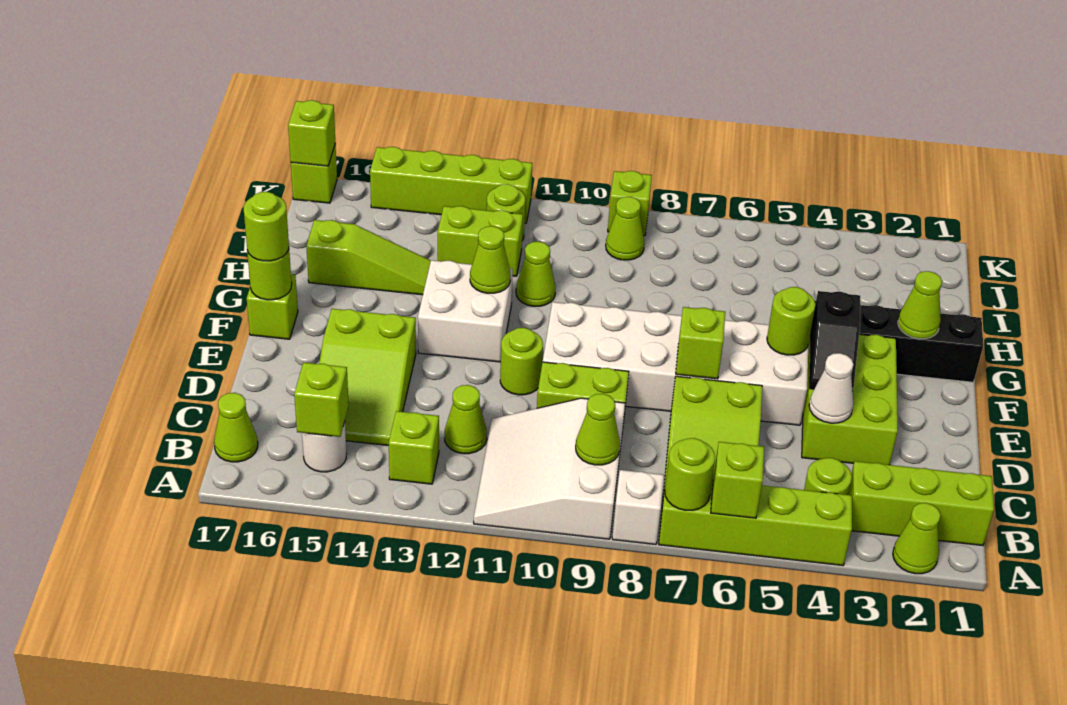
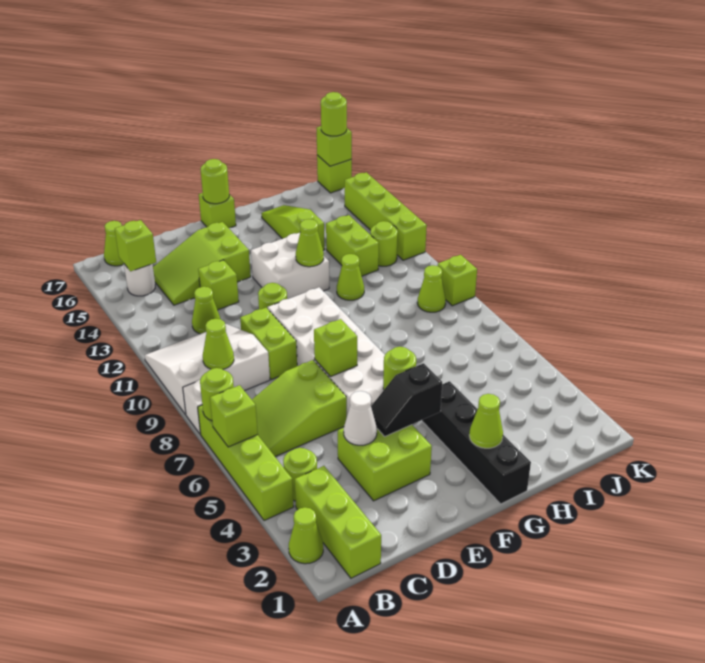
lime brick B13 level 1 -> lime brick D13 level 1
lime brick D3:F4 level 1 -> lime brick D3:E4 level 1
lime round brick F17 level 3 -> lime round brick K17 level 3
lime slope H14:H16 level 1 top 16 -> lime slope H14:H16 level 1 top 14

